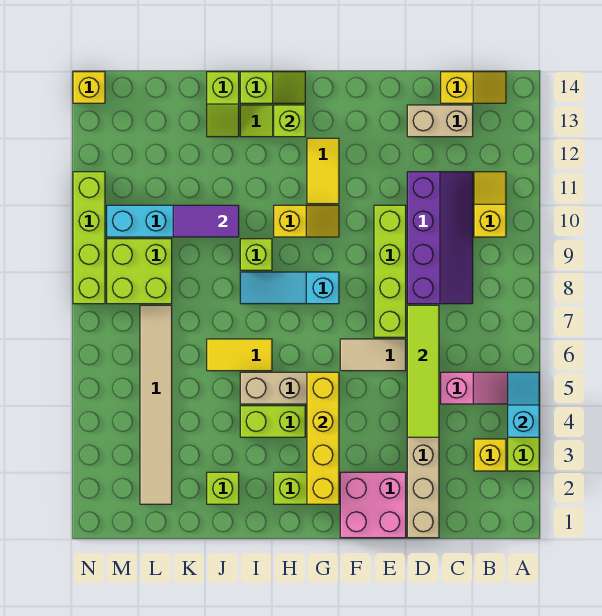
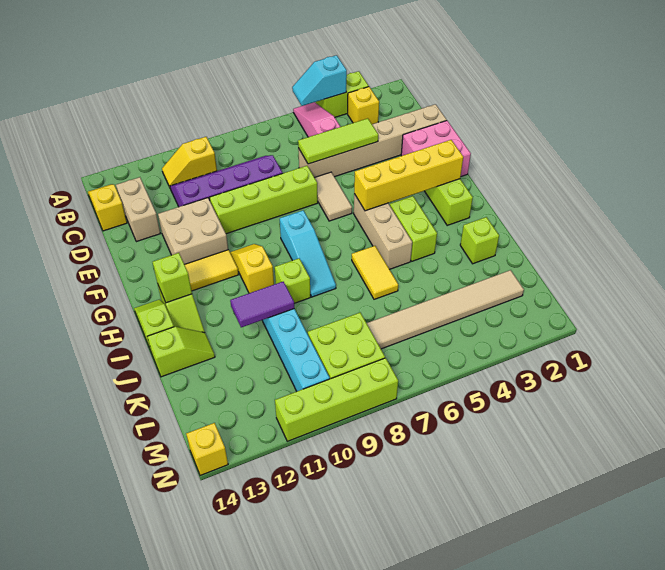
lime tile D4:D7 level 2 -> lime tile D4:D6 level 2
none -> tan brick E11:F12 level 1
purple tile J10:K10 level 2 -> purple tile J10:J11 level 2

